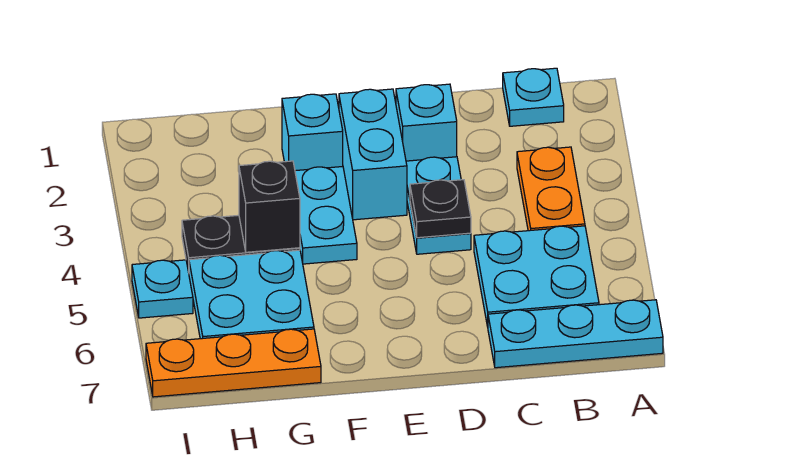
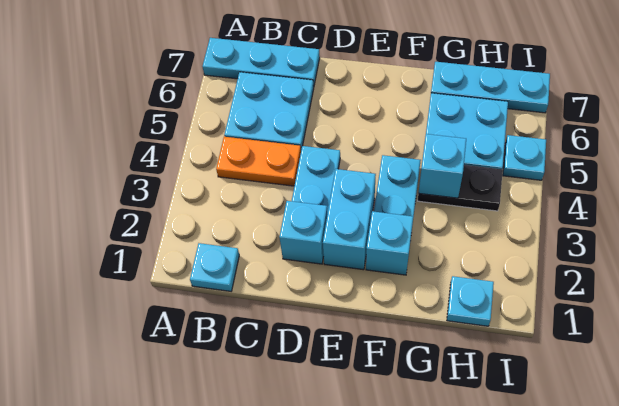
orange plate B3:B4 level 1 -> orange plate B4:C4 level 1
black plate D4 level 2 -> none
black brick G4 level 2 -> cyan brick G4 level 2
orange plate G7:I7 level 1 -> cyan plate G7:I7 level 1
none -> cyan plate H1 level 1

